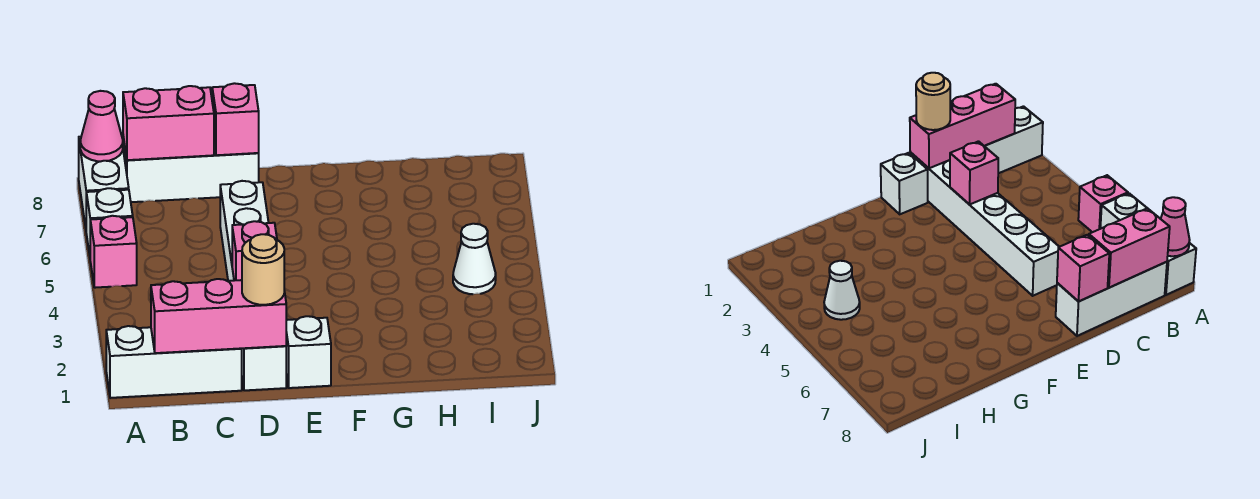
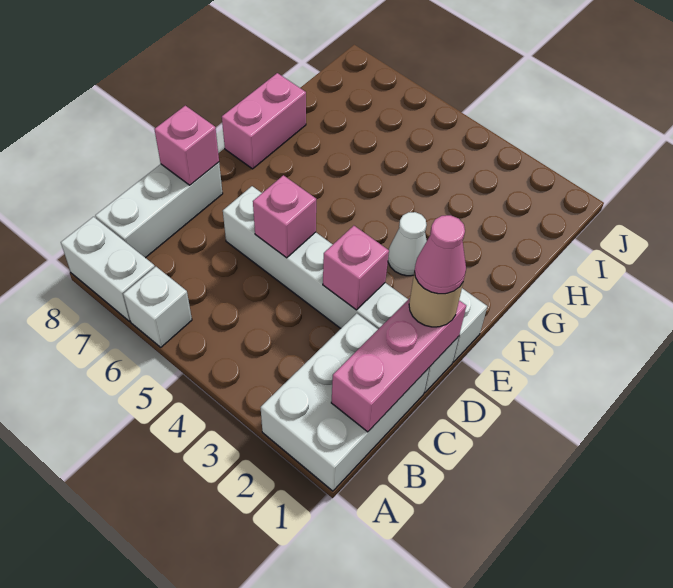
white brick A1:C1 level 1 -> white brick A1:C2 level 1
pink brick A5 level 1 -> pink brick D5 level 2
pink cone A8 level 2 -> pink cone D1 level 4
pink brick B8:C8 level 2 -> pink brick F8:G8 level 1
white cone I4 level 1 -> white cone F3 level 1

